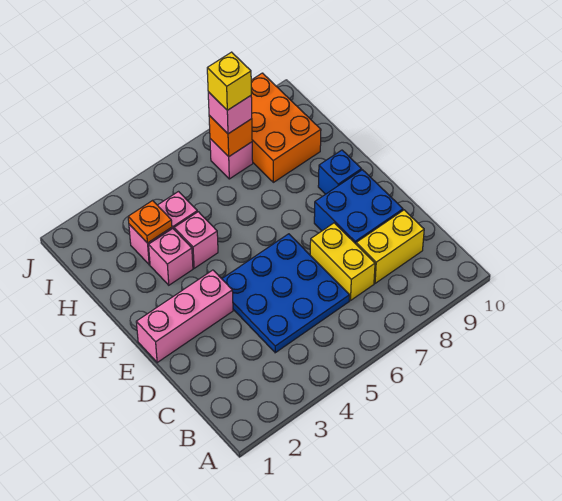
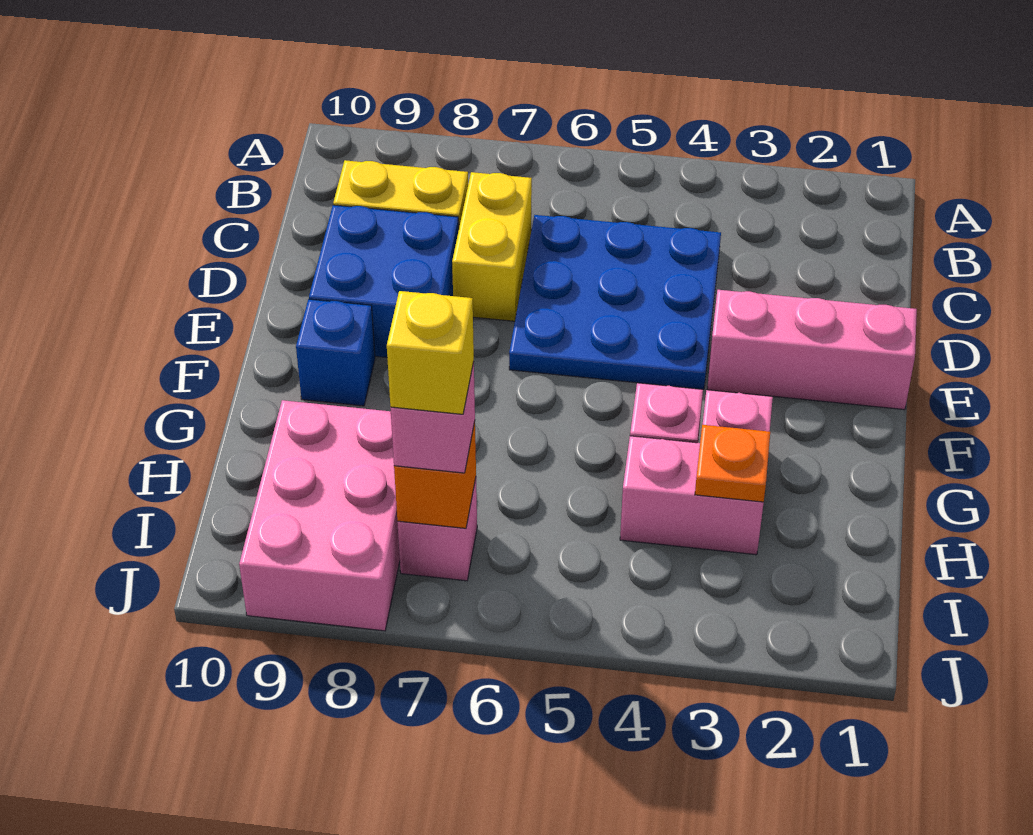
orange brick H8:J9 level 1 -> pink brick H8:J9 level 1

